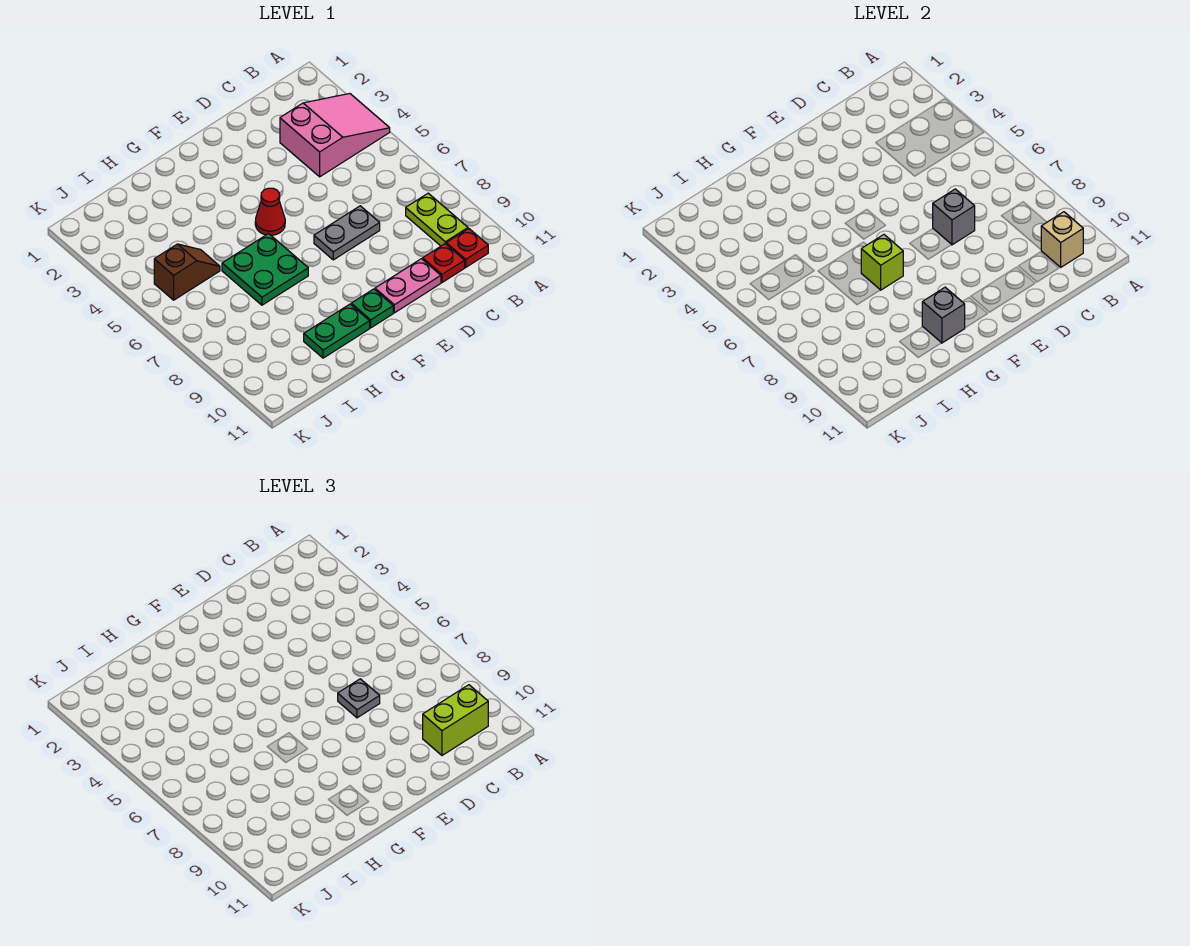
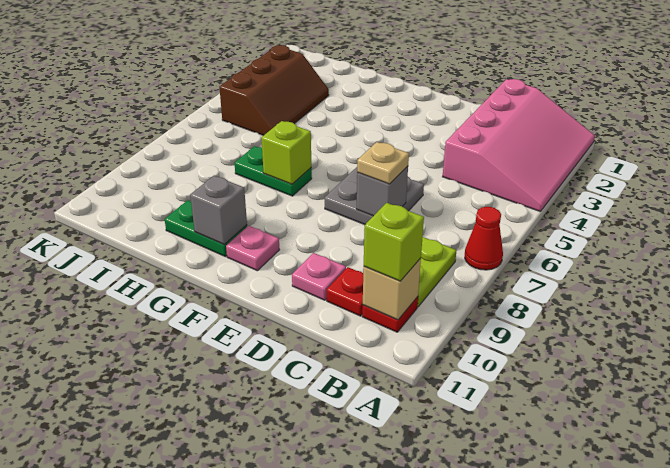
pink slope A3:C4 level 1 top C -> pink slope A1:C4 level 1 top C
lime brick B10:C10 level 3 -> lime brick B10 level 3
grey plate D7:E7 level 1 -> grey plate D6:E7 level 1
grey plate D7 level 3 -> tan plate D7 level 3
pink plate D10:E10 level 1 -> pink plate D10 level 1
red cone F5 level 1 -> red cone A7 level 1
green plate F10 level 1 -> pink plate F10 level 1
green plate G6:H7 level 1 -> green plate G7:H7 level 1
brown slope I5:J5 level 1 top J -> brown slope I3:J5 level 1 top J

